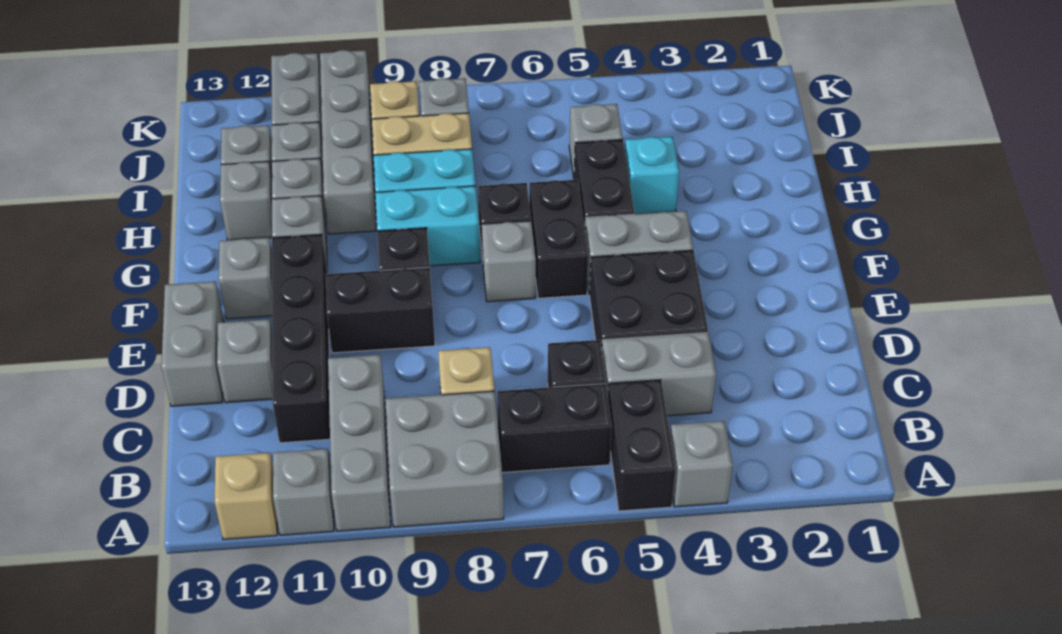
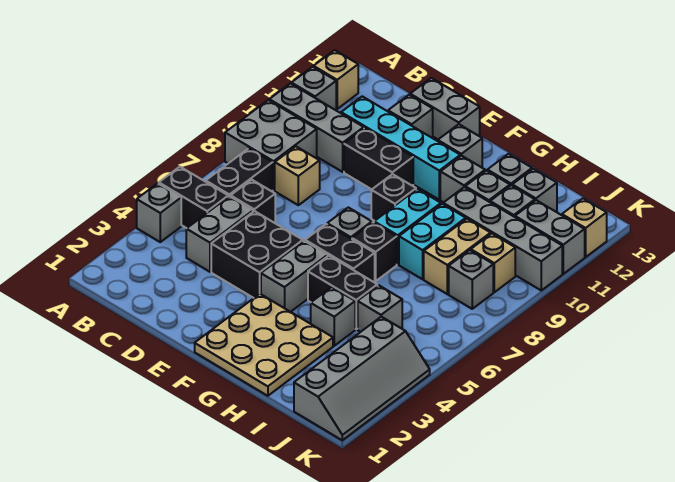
black brick C11:F11 level 1 -> cyan brick C11:F11 level 1
black brick E9:E10 level 1 -> black brick D10:E10 level 1
none -> tan plate F1:H3 level 1
cyan brick H4 level 1 -> grey brick H4 level 1
none -> grey slope J1:K4 level 1 top J
none -> tan brick K12 level 1

